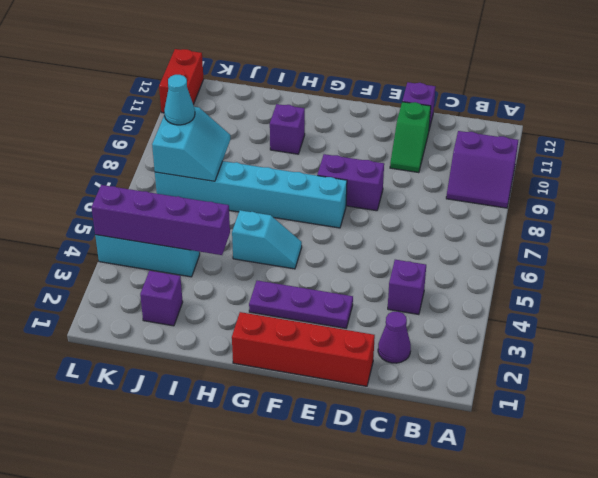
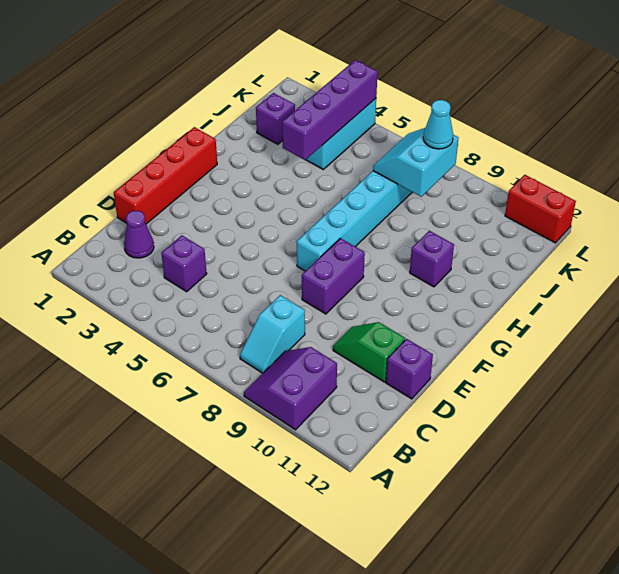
purple plate E3:G3 level 1 -> none
cyan slope G5:H5 level 1 top H -> cyan slope B8:C8 level 1 top C
cyan slope J7:K8 level 2 top K -> cyan slope J7:K8 level 2 top 8

